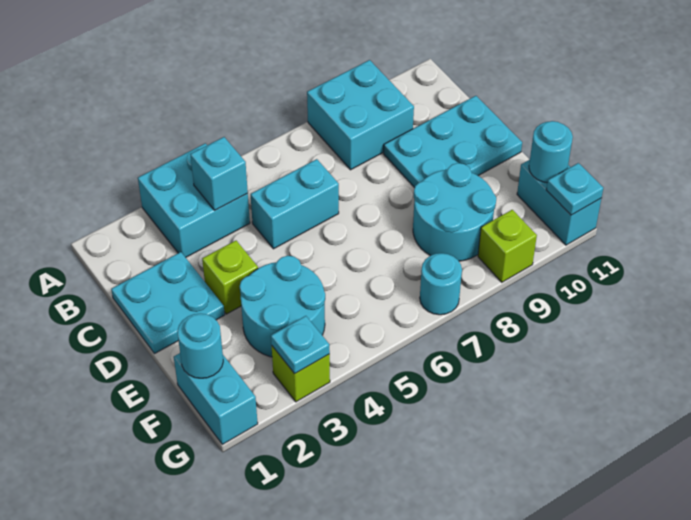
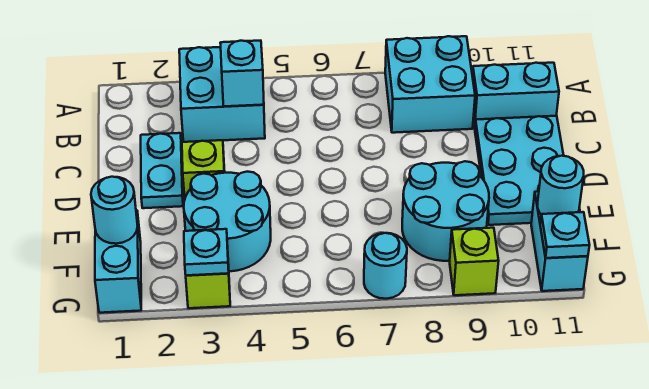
cyan plate C1:D2 level 1 -> cyan plate C2:D2 level 1
cyan brick C5:C6 level 1 -> cyan brick B10:B11 level 1
cyan plate C9:D11 level 1 -> cyan plate C10:E11 level 1

